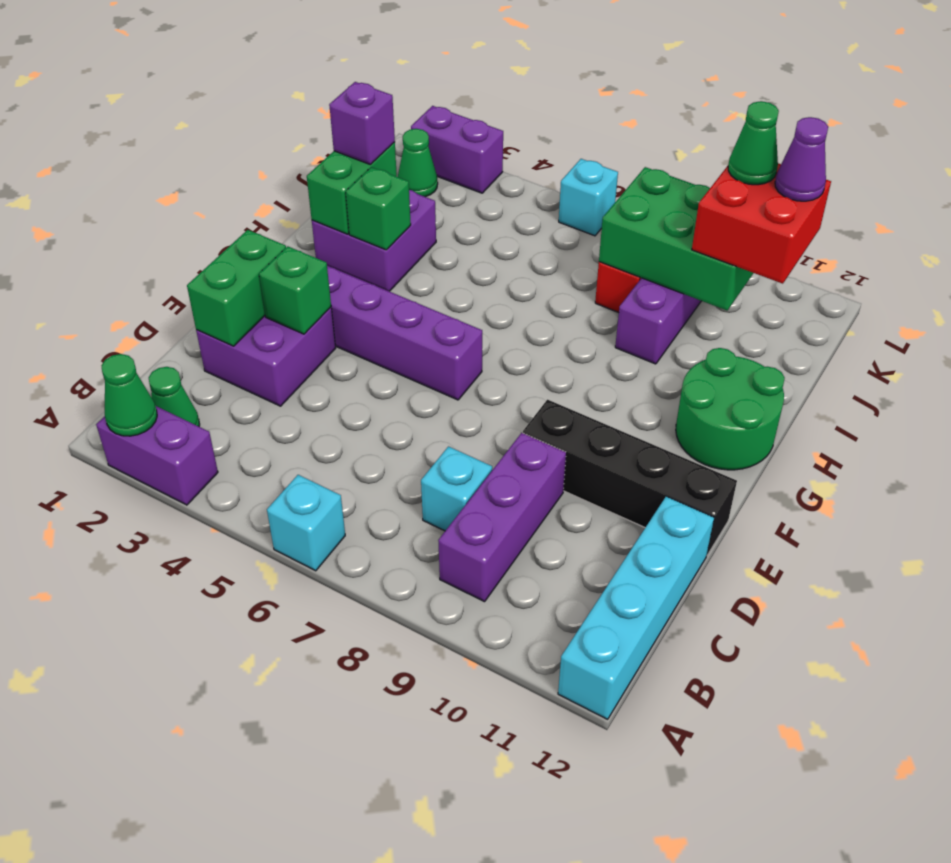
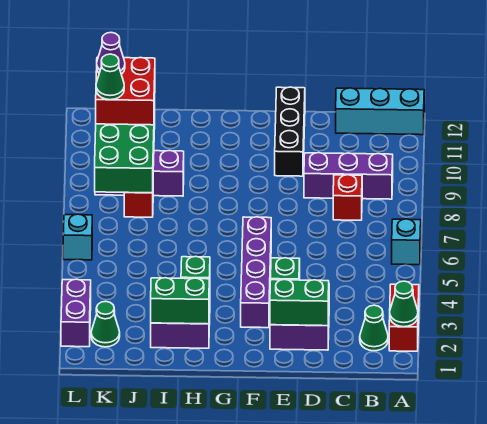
purple brick A2:A3 level 1 -> red brick A2:A3 level 1
cyan brick A12:D12 level 1 -> cyan brick A12:C12 level 1
cyan brick C8 level 1 -> red brick C8 level 1
black brick E9:E12 level 1 -> black brick E10:E12 level 1
green round brick G11:H12 level 1 -> none
purple brick I2 level 3 -> none

